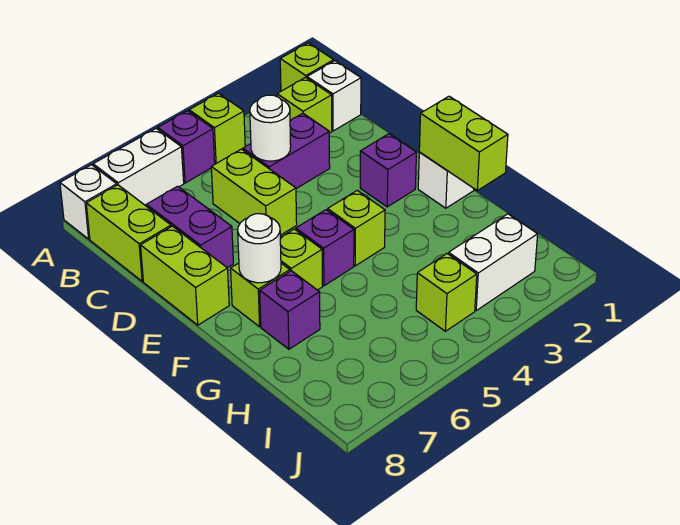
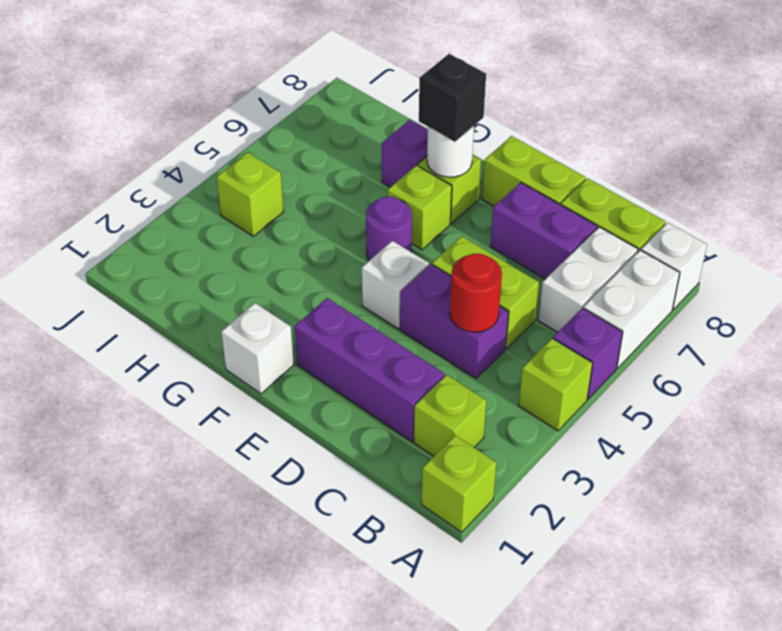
white brick B1 level 1 -> white brick E4 level 1
purple brick C3:C4 level 1 -> purple brick C4:D4 level 1
white round brick C4 level 2 -> red round brick C4 level 2
purple brick E2 level 1 -> purple brick C2:E2 level 1
lime brick F1:G1 level 2 -> none
lime brick F4 level 1 -> none
purple brick F5 level 1 -> purple round brick F5 level 1
none -> black brick F7 level 3
white brick I2:I3 level 1 -> white brick B6:B7 level 1

